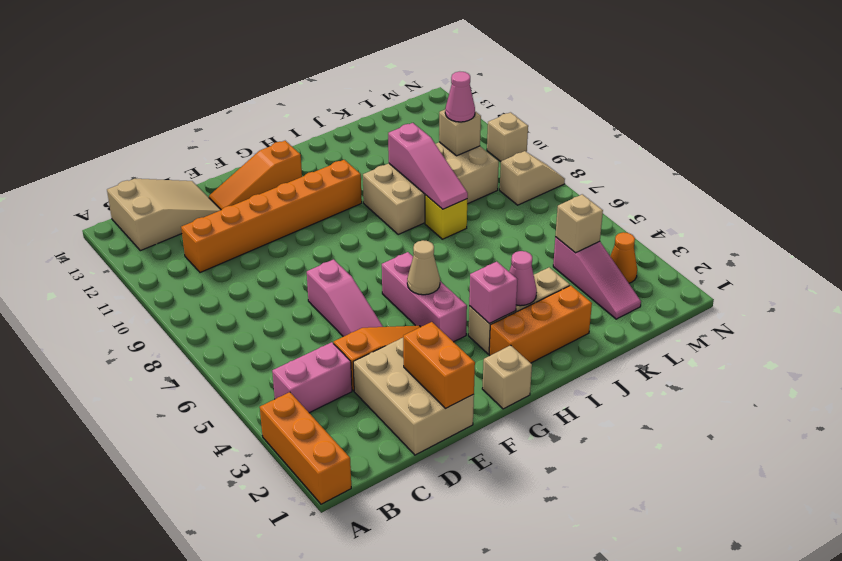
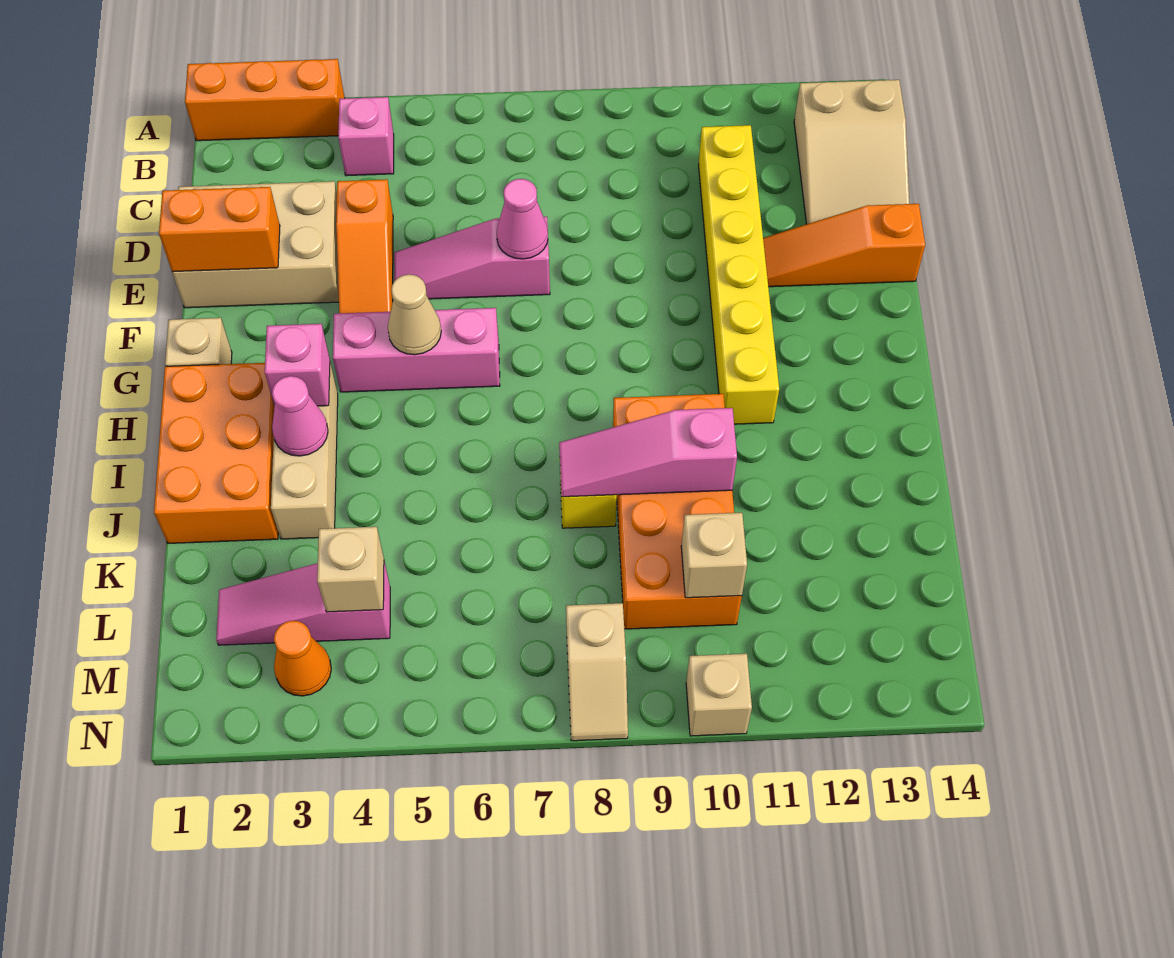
pink brick B4:C4 level 1 -> pink brick B4 level 1
orange brick C11:H11 level 1 -> yellow brick C11:H11 level 1
orange slope E13:G13 level 1 top G -> orange slope E12:E14 level 1 top 14
orange brick H2:J2 level 1 -> orange brick H1:J2 level 1
tan brick I9:L10 level 1 -> orange brick I9:L10 level 1
pink cone L10 level 3 -> pink cone E7 level 2

